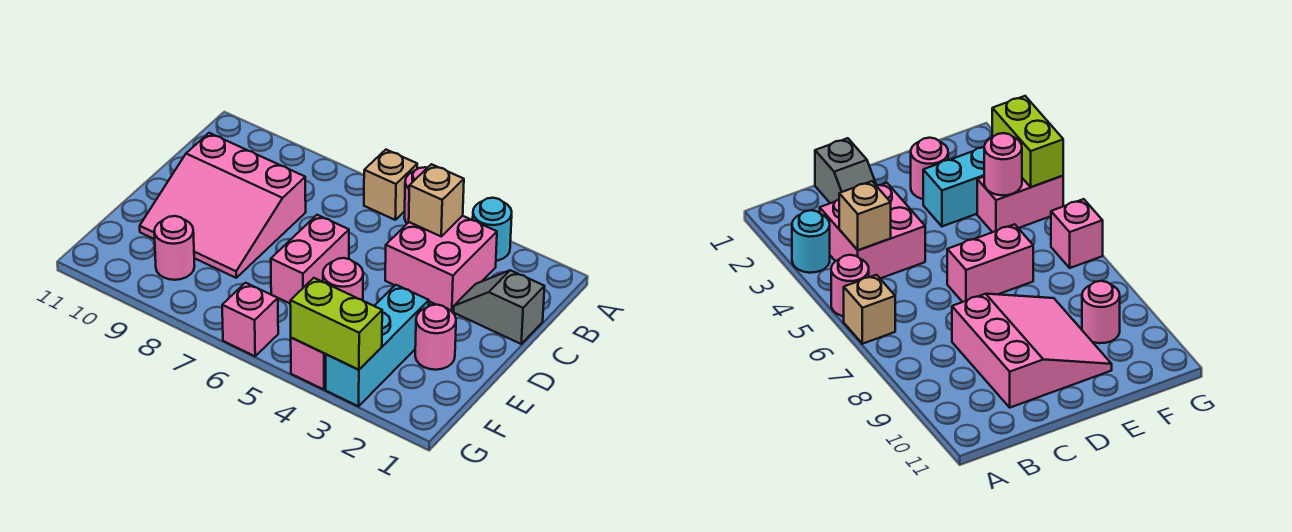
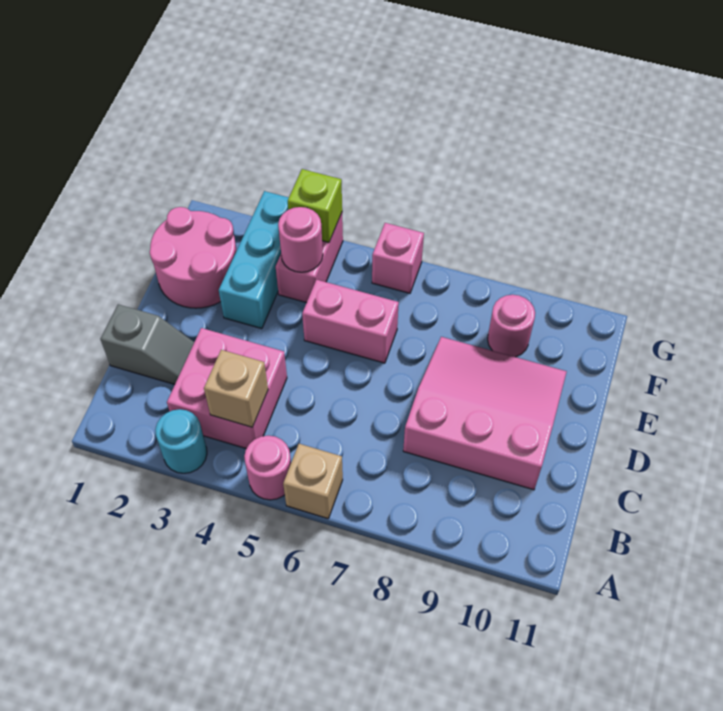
pink brick D6:E6 level 1 -> pink brick E5:E6 level 1
pink round brick E2 level 1 -> pink round brick E1:F2 level 1
lime brick G3:G4 level 2 -> lime brick G4 level 2

